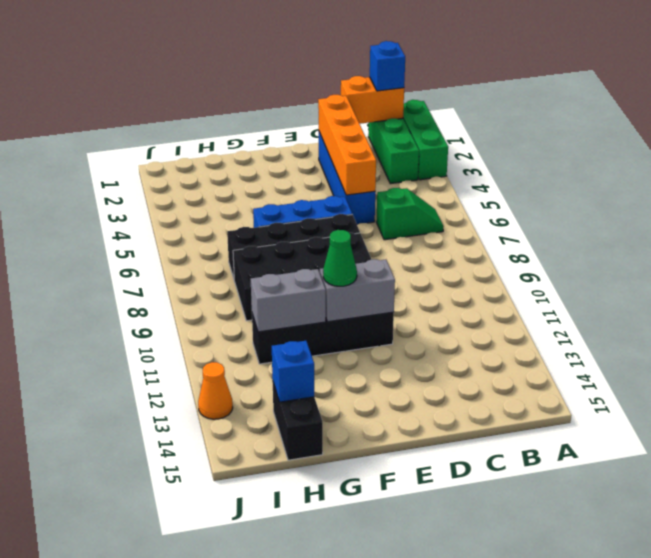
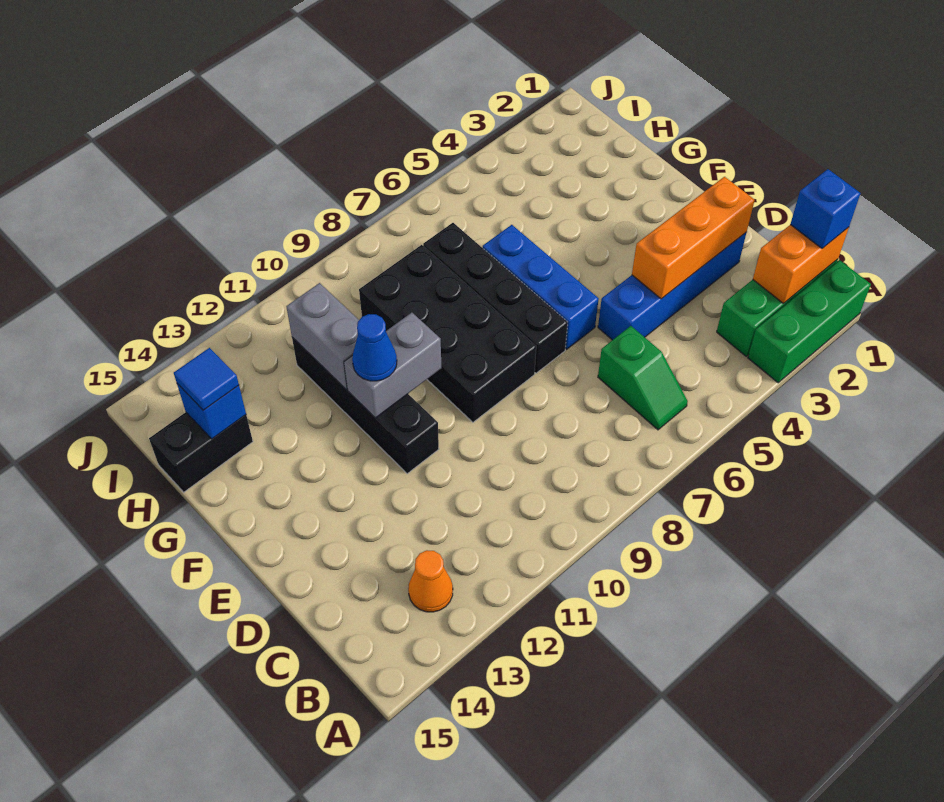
orange brick B1:C1 level 2 -> orange brick B1:B2 level 2
orange brick D2:D5 level 2 -> orange brick D2:D4 level 2
grey brick E11:F11 level 2 -> grey brick F10:F11 level 2
green cone F11 level 3 -> blue cone F11 level 3
none -> blue tile H14 level 3
orange cone J13 level 1 -> orange cone B13 level 1

